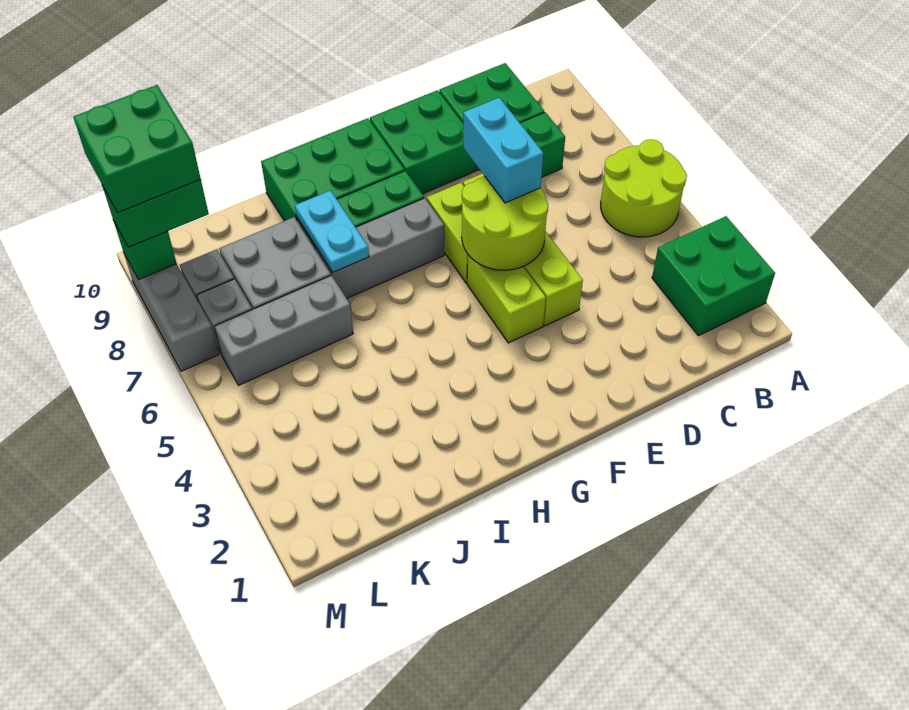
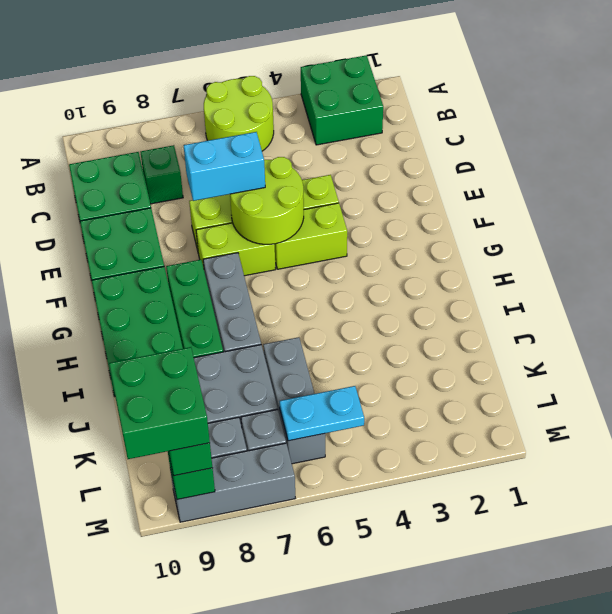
cyan plate I7:I8 level 2 -> cyan plate L5:L6 level 2

